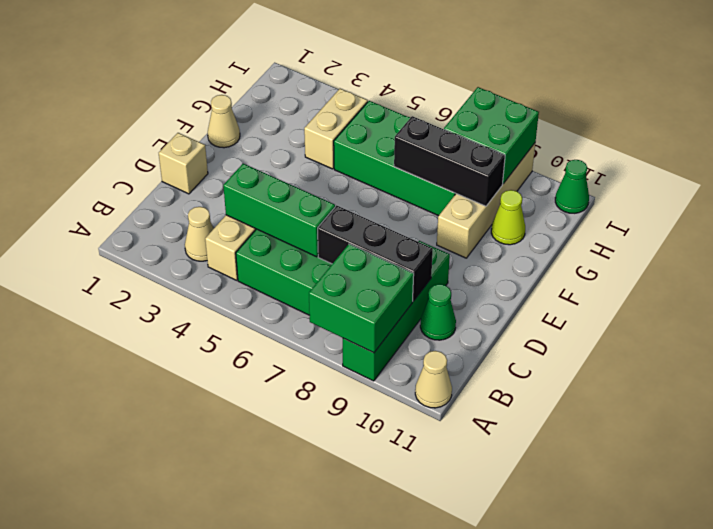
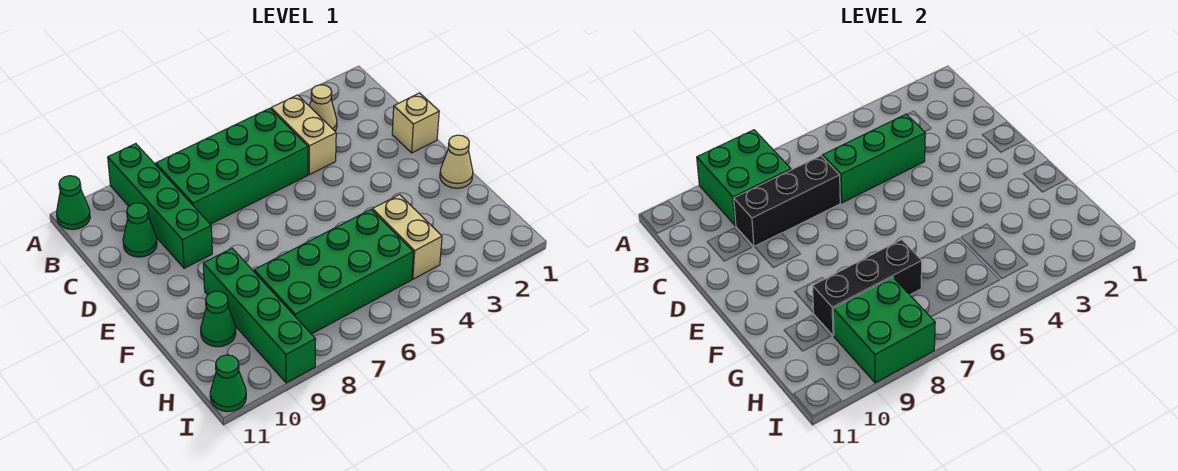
tan cone A11 level 1 -> green cone A11 level 1
tan brick F9:I9 level 1 -> green brick F9:I9 level 1
lime cone G10 level 1 -> green cone G10 level 1

